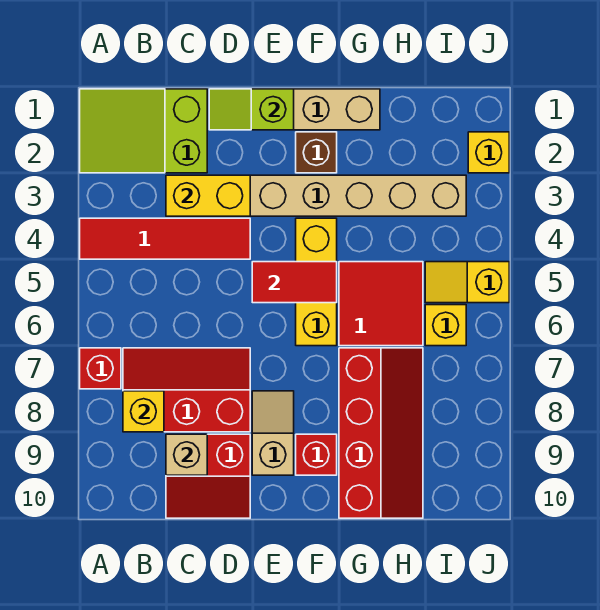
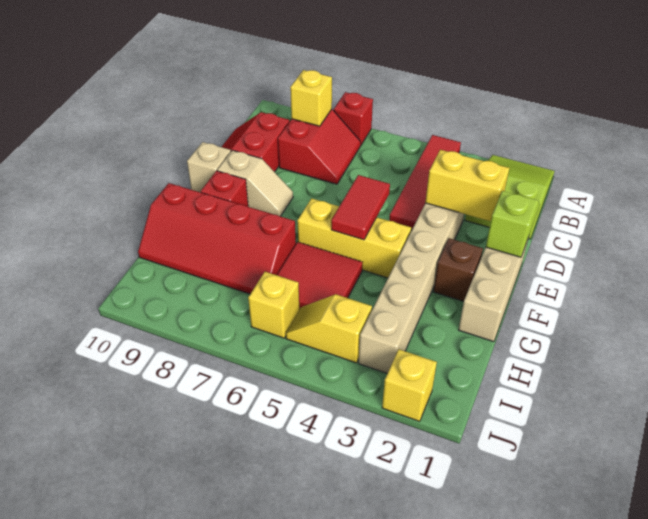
red slope B7:D8 level 1 top 8 -> red slope B7:C8 level 1 top 8
yellow brick C3:D3 level 2 -> yellow brick D2:D3 level 2
tan brick C9 level 2 -> tan brick E10 level 1
yellow slope I5:J5 level 1 top J -> yellow slope I4:I5 level 1 top 4

